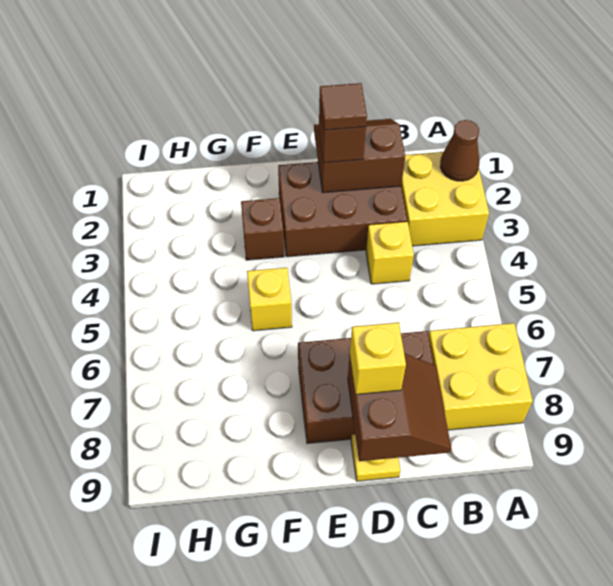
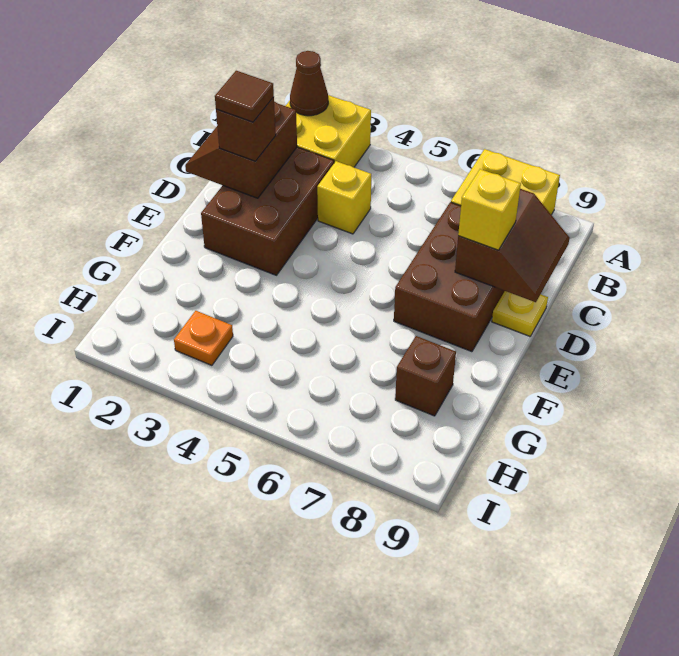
brown slope C8:D9 level 2 top D -> brown slope C8:D9 level 2 top 8
brown brick F3 level 1 -> brown brick G8 level 1
yellow brick F5 level 1 -> none
none -> orange plate H3 level 1

